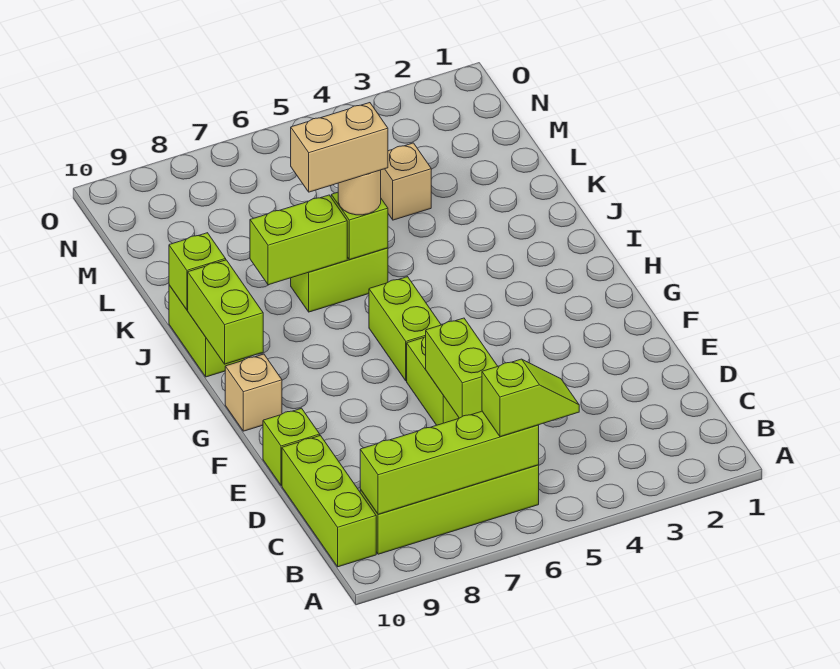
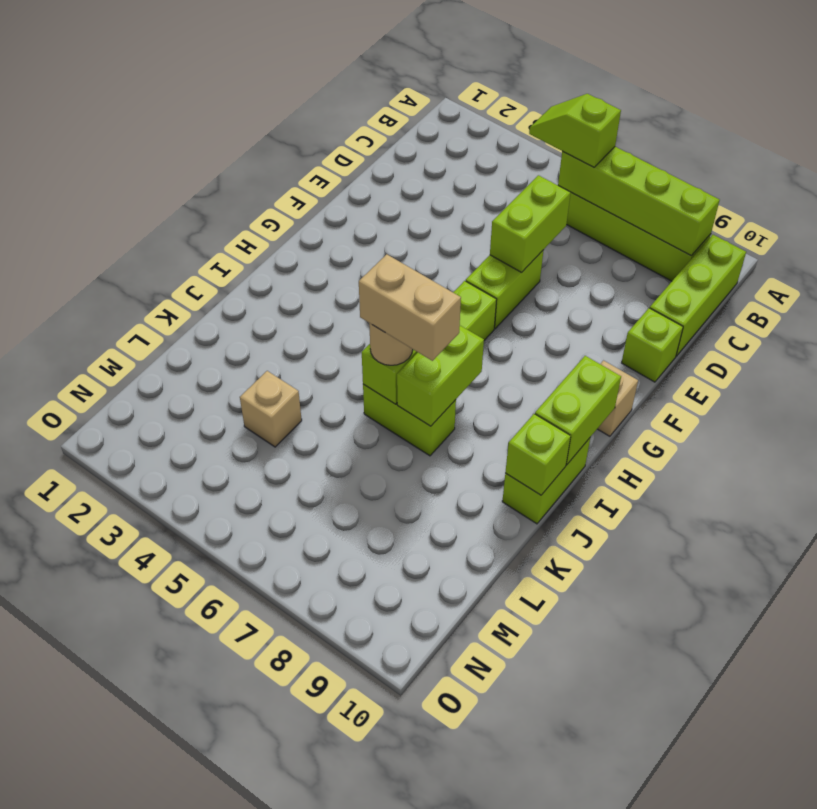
lime brick J7:J8 level 2 -> lime brick I7:J7 level 2

